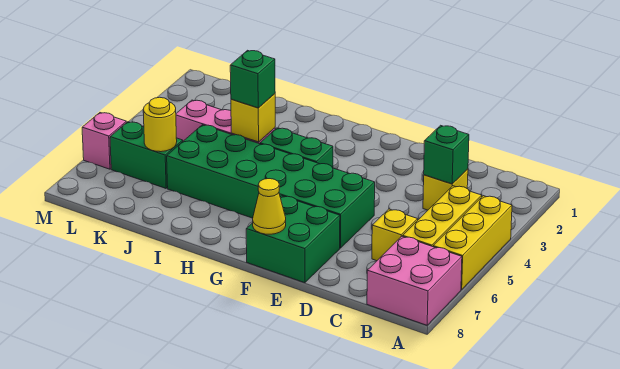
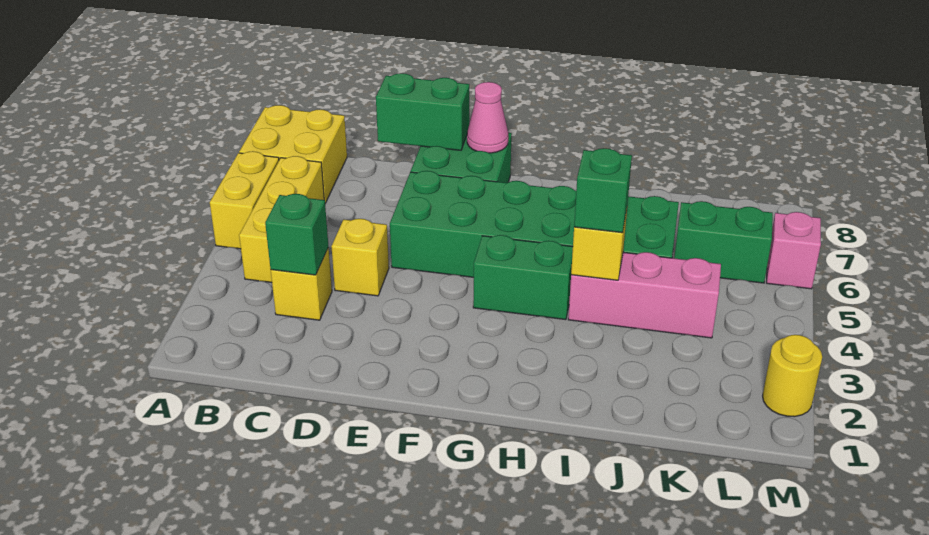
yellow brick A4:A6 level 1 -> yellow brick A5:A6 level 1
pink brick A7:B8 level 1 -> yellow brick A7:B8 level 1
yellow brick C6 level 1 -> yellow brick D4 level 1
none -> green brick D8:E8 level 2
yellow cone F8 level 2 -> pink cone F8 level 2
yellow round brick K6 level 2 -> yellow round brick M2 level 1

